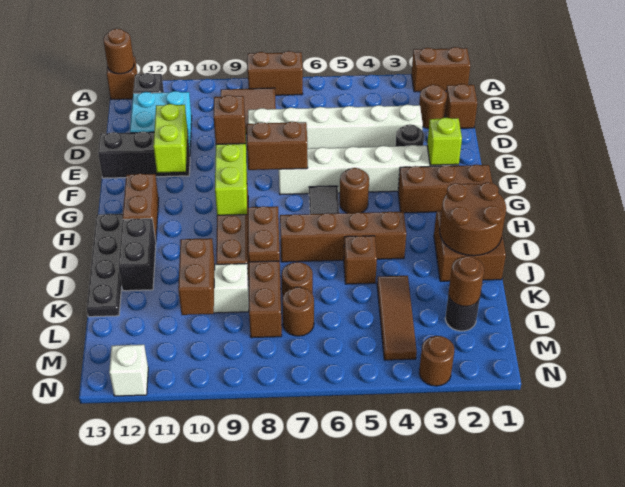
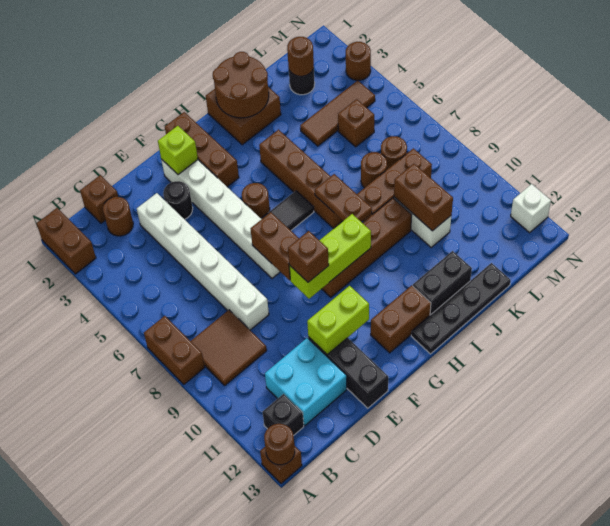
brown plate I8:J8 level 2 -> brown plate I7:I8 level 2
brown brick J5 level 1 -> brown brick L5 level 1
brown brick K10:L10 level 2 -> brown brick K9:K10 level 2

